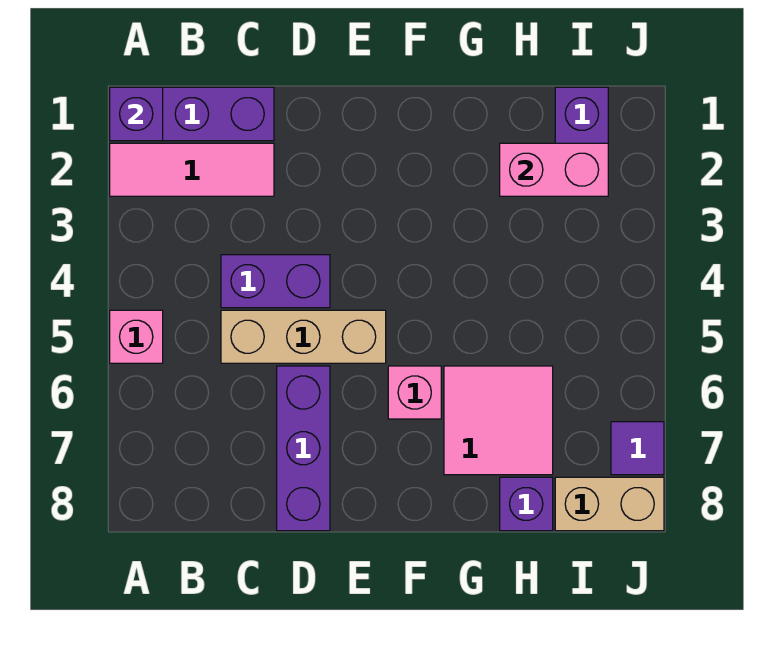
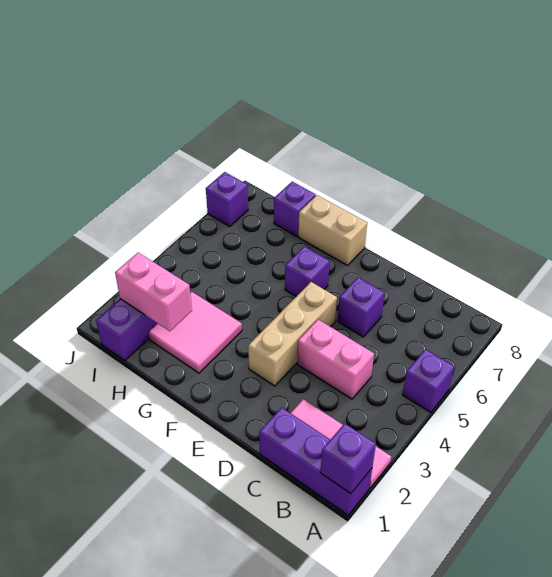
pink brick A5 level 1 -> purple brick A5 level 1
purple brick C4:D4 level 1 -> pink brick C4:D4 level 1
tan brick C5:E5 level 1 -> tan brick E3:E5 level 1
purple brick D6:D8 level 1 -> purple brick D6 level 1
pink brick F6 level 1 -> purple brick F6 level 1
pink tile G6:H7 level 1 -> pink tile G2:H3 level 1
tan brick I8:J8 level 1 -> tan brick F8:G8 level 1
purple tile J7 level 1 -> purple brick J7 level 1

